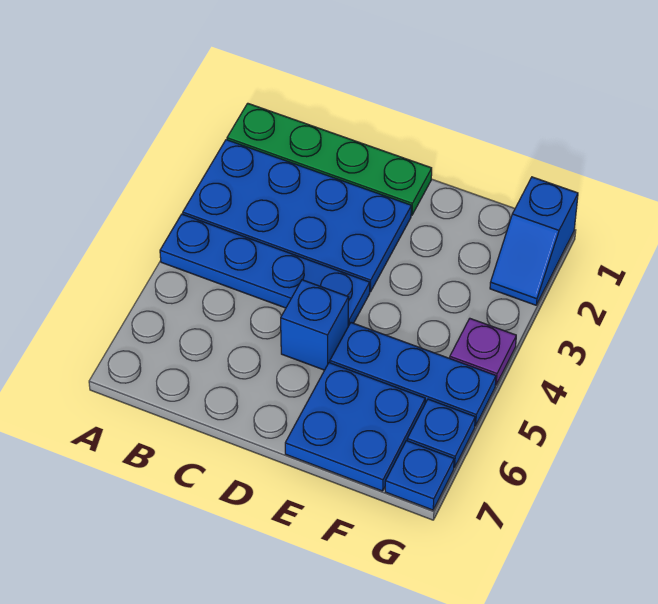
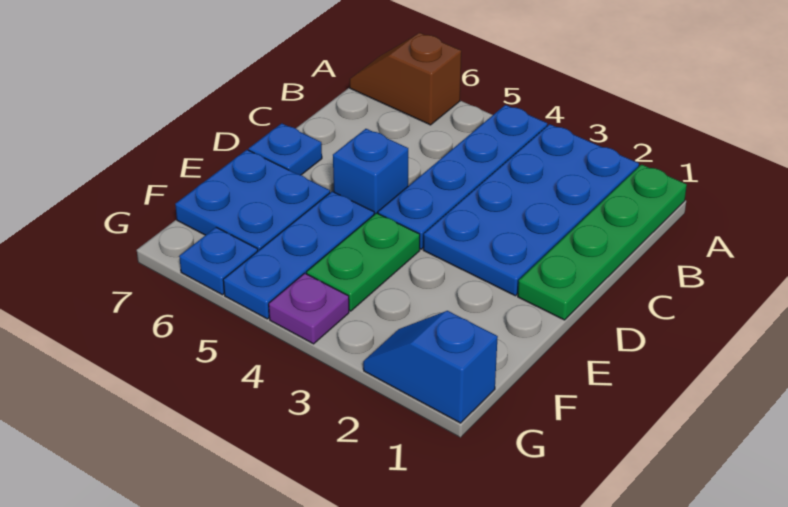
none -> brown slope A6:A7 level 1 top 6
none -> green plate E4:F4 level 1
blue plate G7 level 1 -> blue plate D7 level 1

